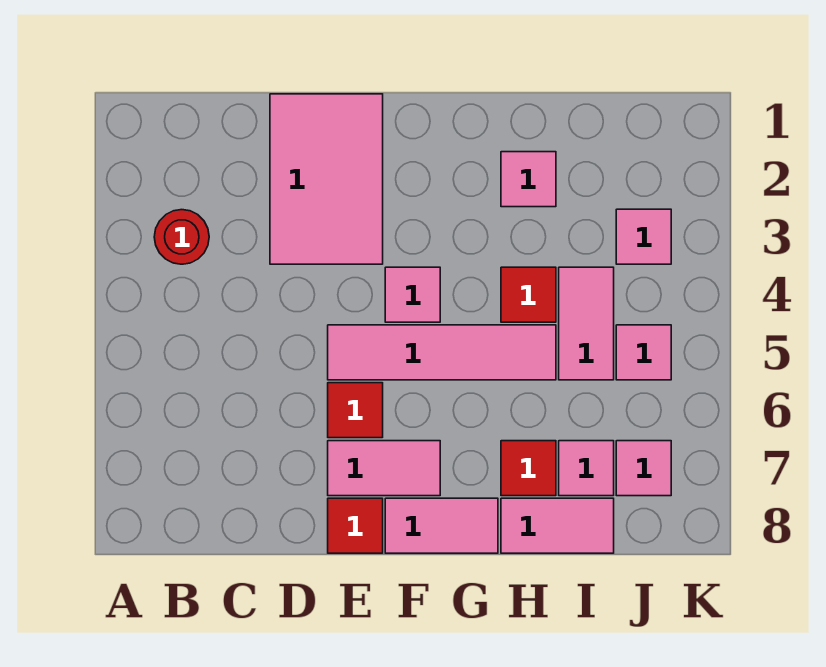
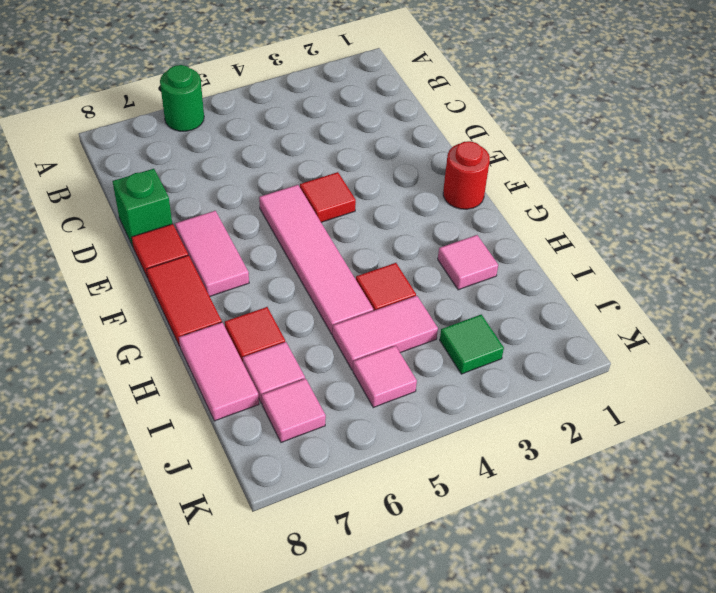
none -> green round brick A6 level 1
red round brick B3 level 1 -> red round brick F1 level 1
pink tile D1:E3 level 1 -> none
none -> green brick D8 level 1
red tile E6 level 1 -> red tile E4 level 1
pink tile F4 level 1 -> none
pink tile F8:G8 level 1 -> red tile F8:G8 level 1
pink tile J3 level 1 -> green tile J3 level 1

